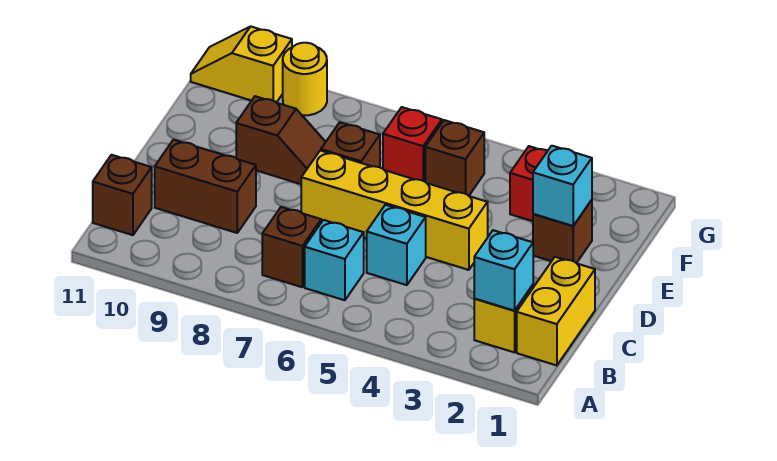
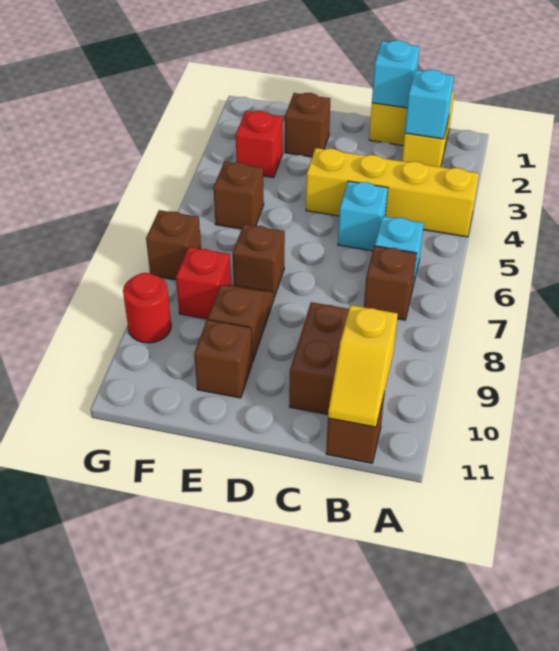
yellow brick D4:D7 level 1 -> yellow brick A4:D4 level 1
cyan brick E2 level 2 -> cyan brick C1 level 2
none -> brown brick E10 level 1
red brick F6 level 1 -> red brick F8 level 1
none -> brown brick G7 level 1
yellow round brick G9 level 1 -> red round brick G9 level 1
yellow slope G10:G11 level 1 top 10 -> yellow slope B10:B11 level 2 top 10

